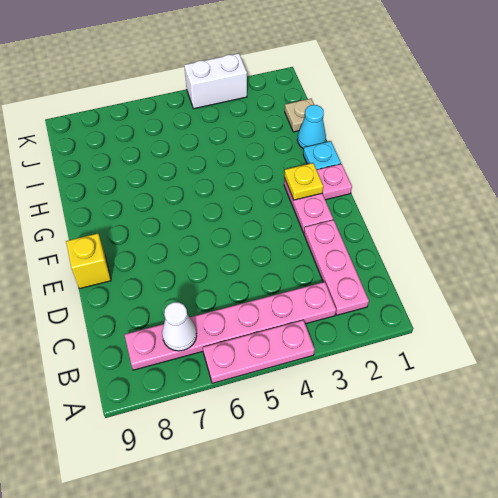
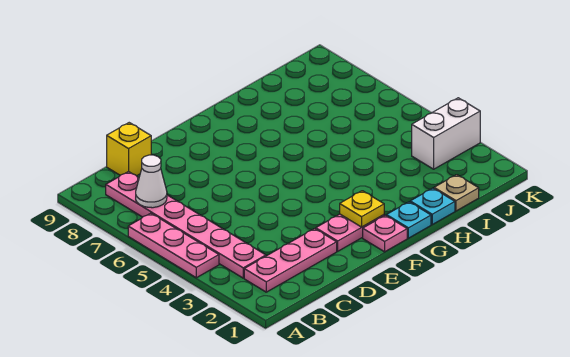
yellow brick E9 level 1 -> yellow brick C9 level 1
cyan cone H1 level 1 -> cyan plate H1 level 1
white brick K3:K4 level 1 -> white brick J3:K3 level 1

